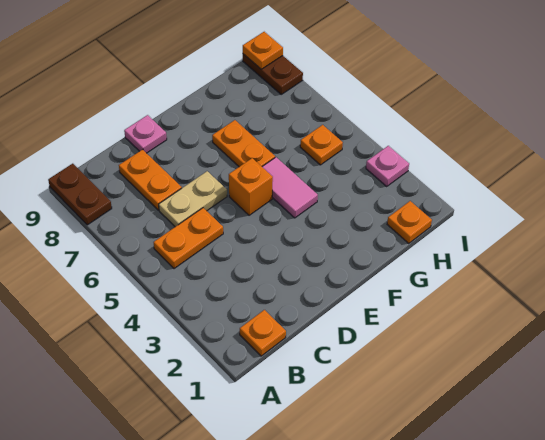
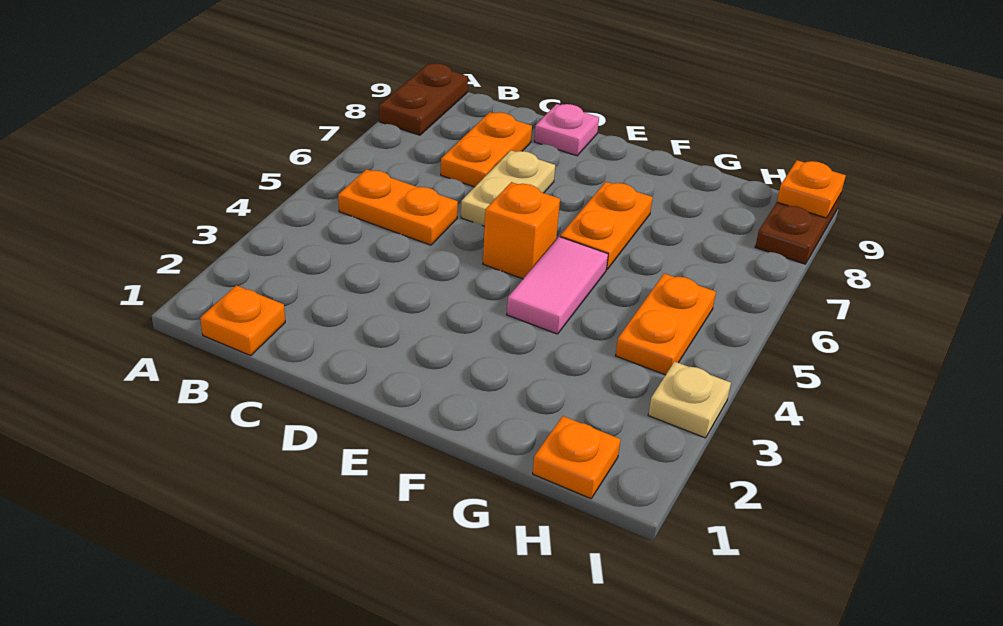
tan plate C6:D6 level 1 -> tan plate D6:D7 level 1
orange plate H5 level 1 -> orange plate H4:H5 level 1
pink plate I3 level 1 -> tan plate I3 level 1

